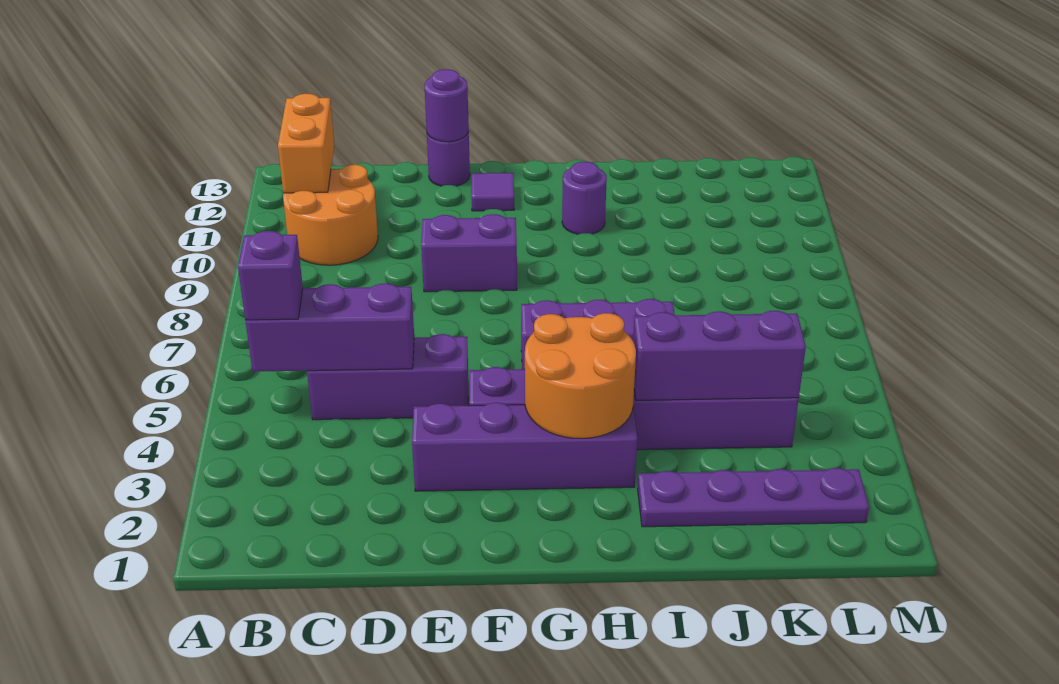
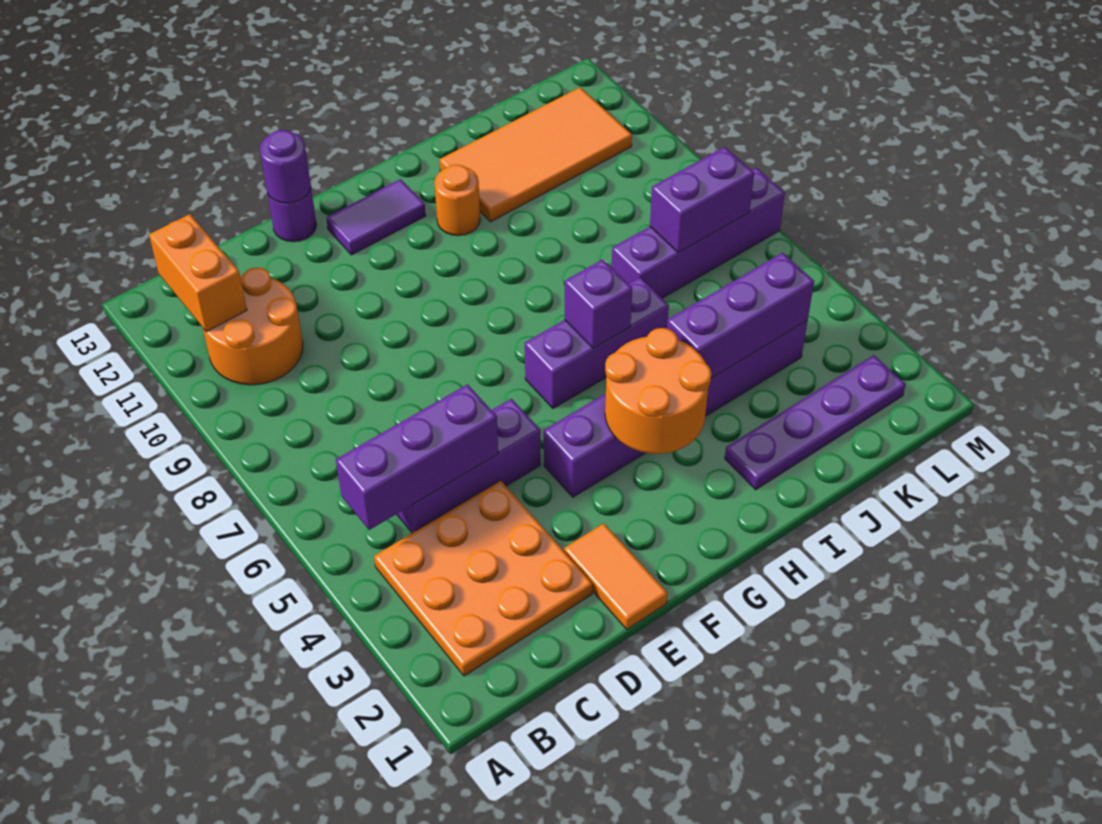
none -> orange plate B2:D4 level 1
purple brick B5 level 3 -> purple brick H6 level 2
none -> orange tile E1:E2 level 1
purple brick E3:H3 level 1 -> purple brick J7:M7 level 1
purple brick E9:F9 level 1 -> purple brick K7:L7 level 2
purple tile F12 level 1 -> purple tile F12:G12 level 1
purple round brick H11 level 1 -> orange round brick H11 level 1
none -> orange tile I11:L12 level 1

